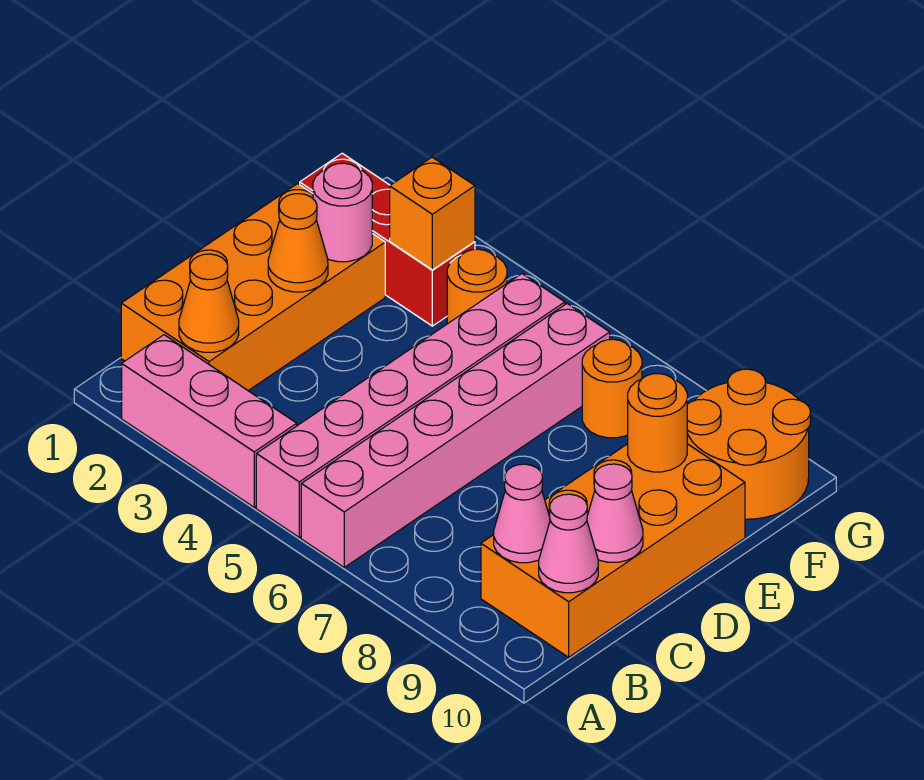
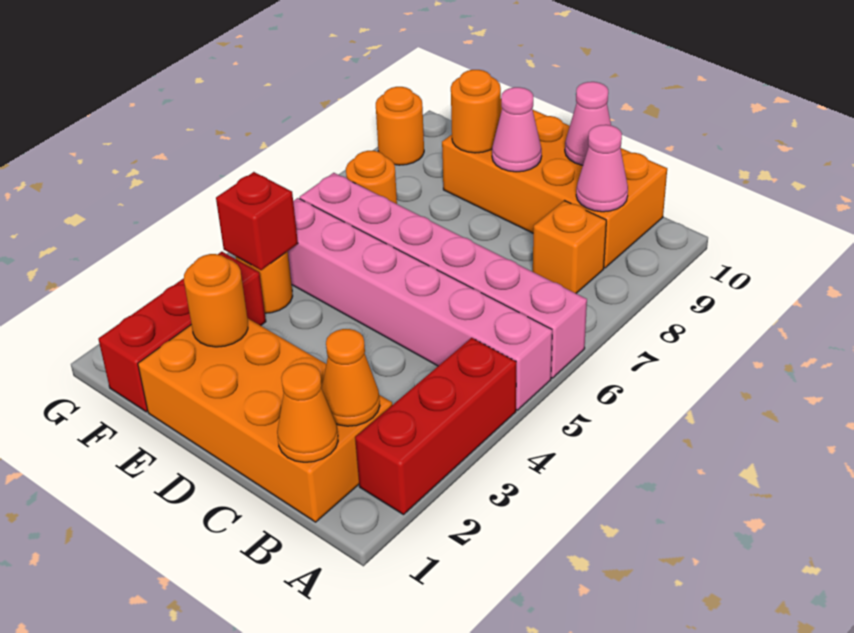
pink brick A2:A4 level 1 -> red brick A2:A4 level 1
pink cone B10 level 2 -> pink cone D9 level 2
orange cone D2 level 2 -> orange cone B1 level 2
pink round brick E2 level 2 -> orange round brick E2 level 2
orange brick F3 level 2 -> orange brick B8 level 1
none -> red brick F4 level 2
orange round brick F9:G10 level 1 -> orange round brick G9 level 1

